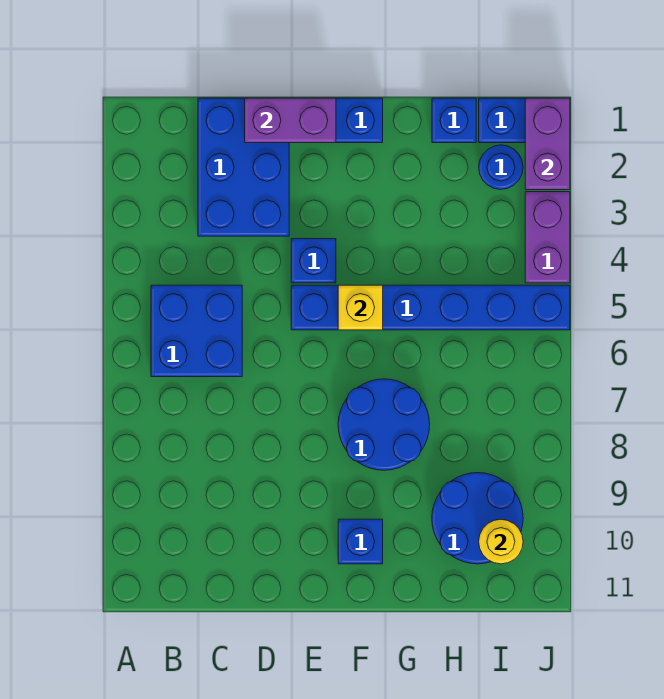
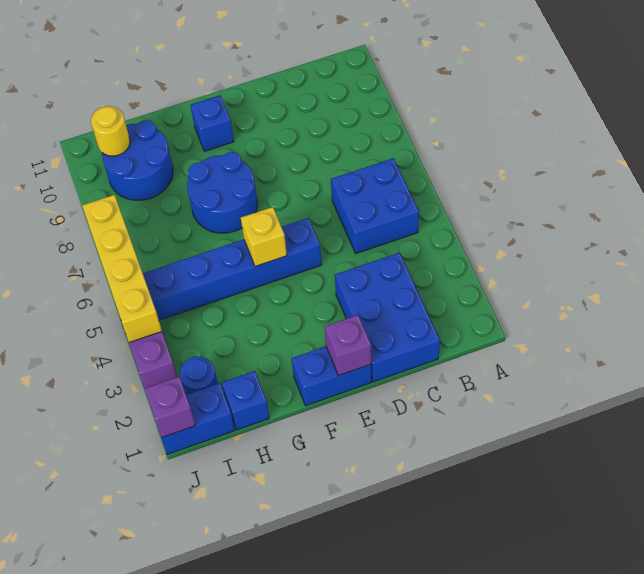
purple brick D1:E1 level 2 -> purple brick E1 level 2
blue brick E4 level 1 -> none
purple brick J1:J2 level 2 -> purple brick J1 level 2
none -> yellow brick J4:J7 level 2

